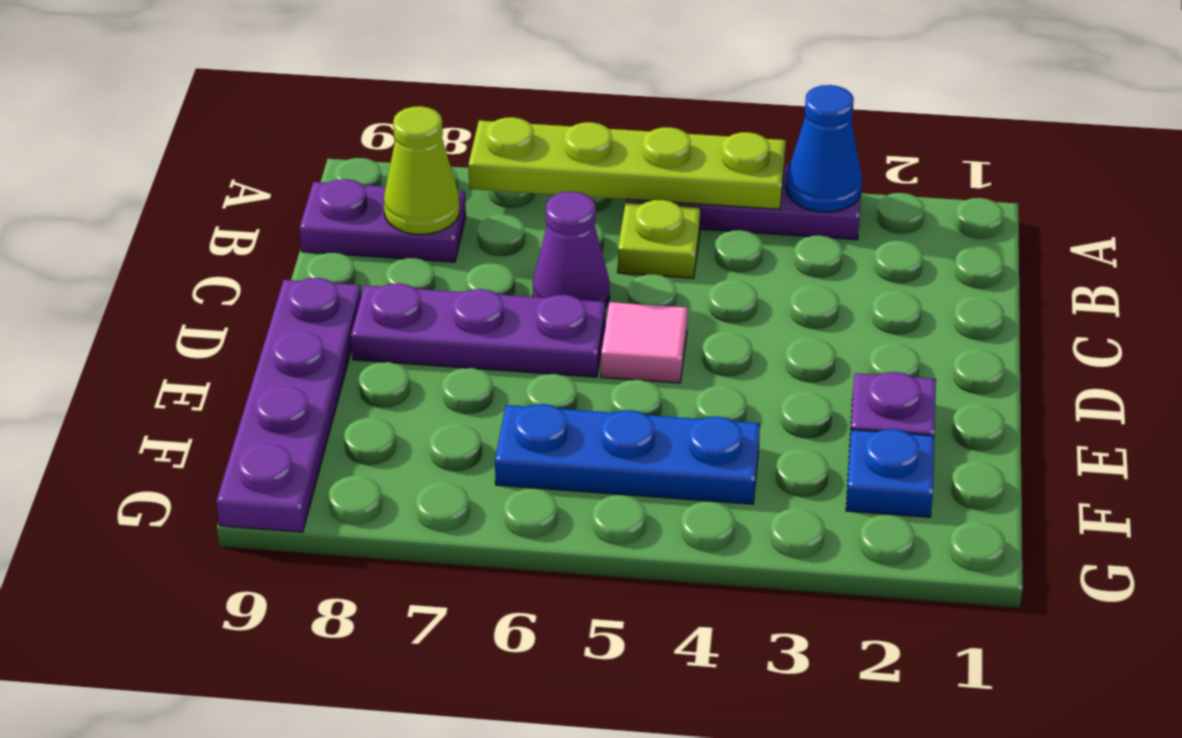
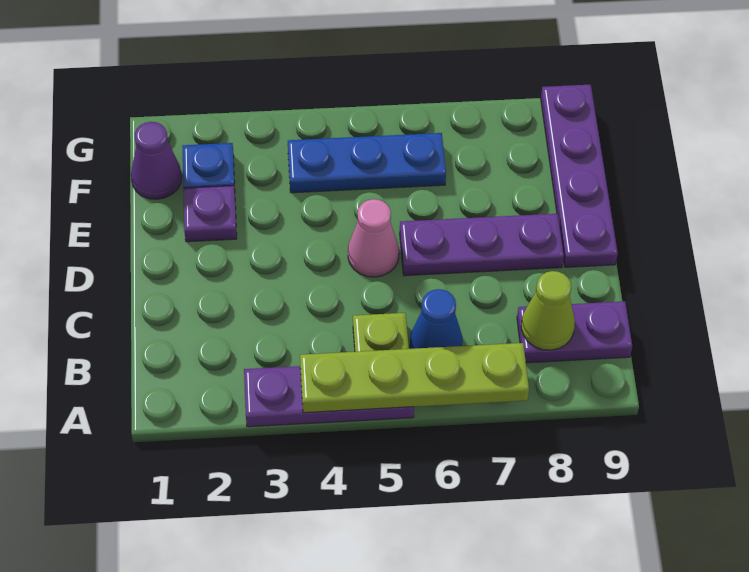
blue cone A3 level 2 -> blue cone B6 level 1
purple cone C6 level 1 -> purple cone F1 level 1
pink tile D5 level 1 -> pink cone D5 level 1

